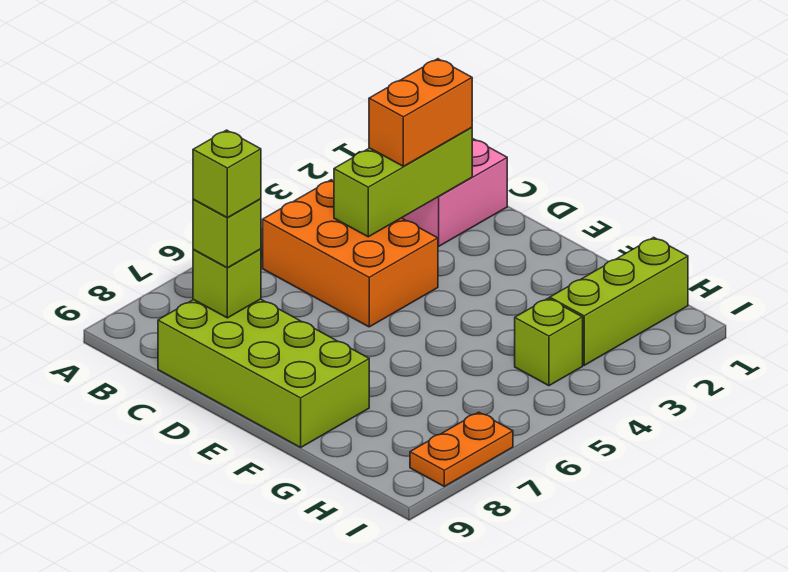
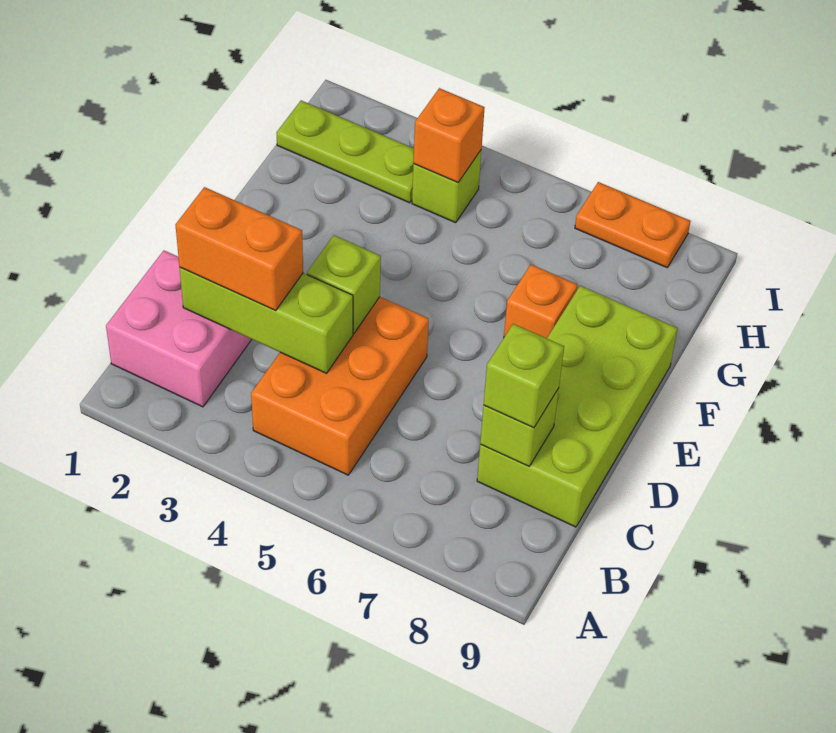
lime brick C8 level 4 -> lime brick D4 level 2
none -> orange brick F7 level 1
lime brick H1:H3 level 1 -> lime plate H1:H3 level 1
none -> orange brick H4 level 2

